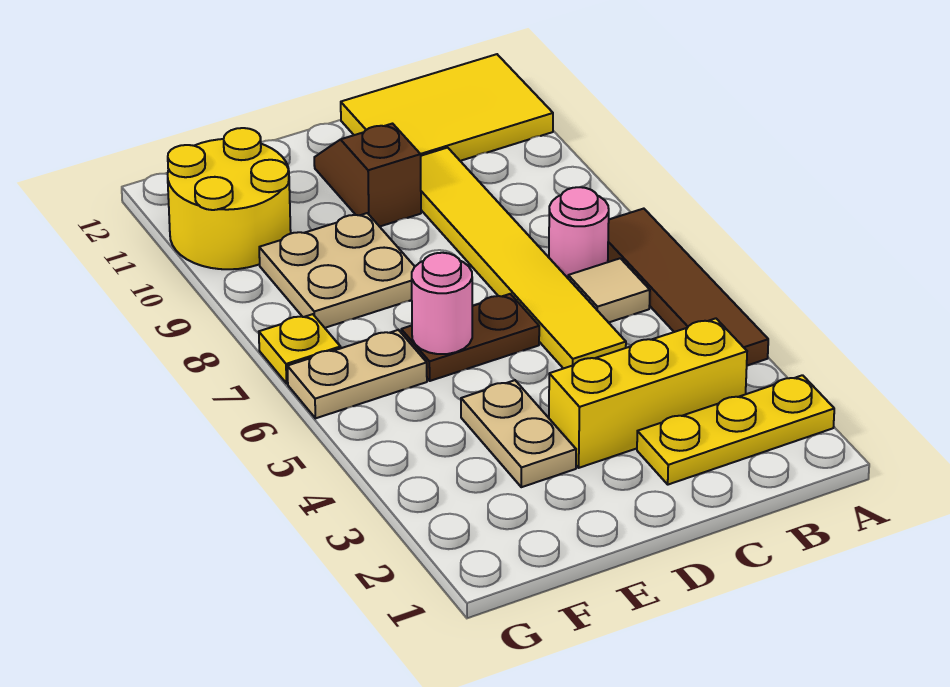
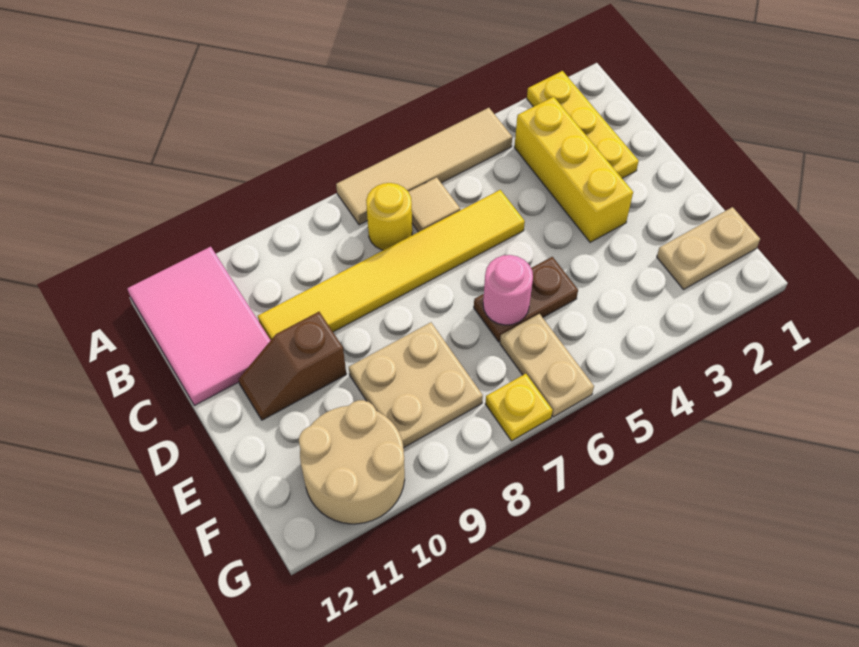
brown tile A4:A7 level 1 -> tan tile A4:A7 level 1
yellow tile A11:C12 level 1 -> pink tile A11:C12 level 1
pink round brick B7 level 1 -> yellow round brick B7 level 1
brown plate D6:E6 level 1 -> brown plate E5:E6 level 1
tan plate E3:E4 level 1 -> tan plate F1:F2 level 1
yellow round brick F10:G11 level 1 -> tan round brick F10:G11 level 1

